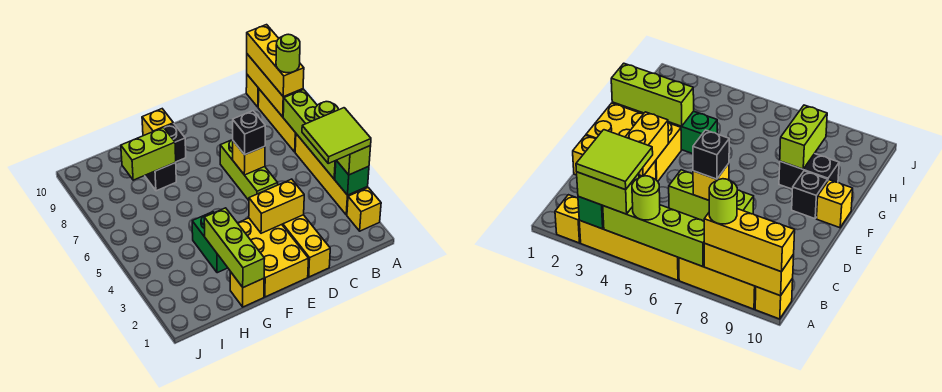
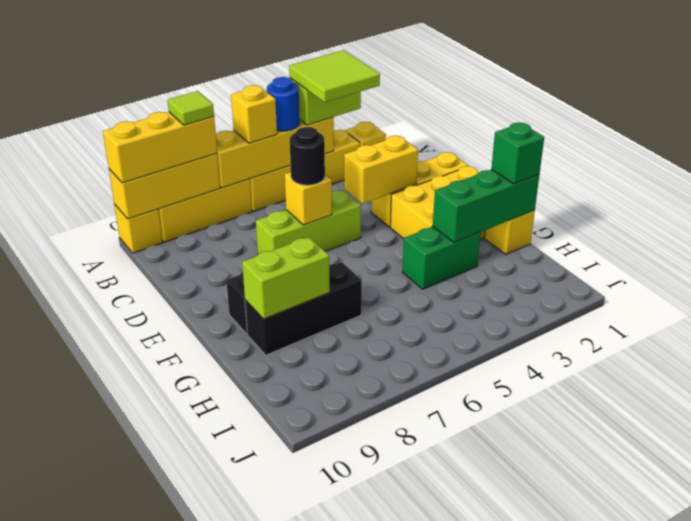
green brick A3 level 2 -> green brick G1 level 3
lime brick A4:A7 level 2 -> yellow brick A4:A7 level 2
lime round brick A5 level 3 -> blue round brick A5 level 3
lime round brick A8 level 4 -> lime tile A8 level 4
yellow brick D3:E3 level 2 -> yellow brick D3:D4 level 2
black brick D6 level 3 -> black round brick D6 level 3
yellow brick F10 level 1 -> yellow brick A6 level 3
lime brick G1:G3 level 2 -> green brick G1:G3 level 2
black brick G8:G9 level 1 -> black brick G7:G9 level 1
lime brick G8:H8 level 2 -> lime brick G8:G9 level 2

